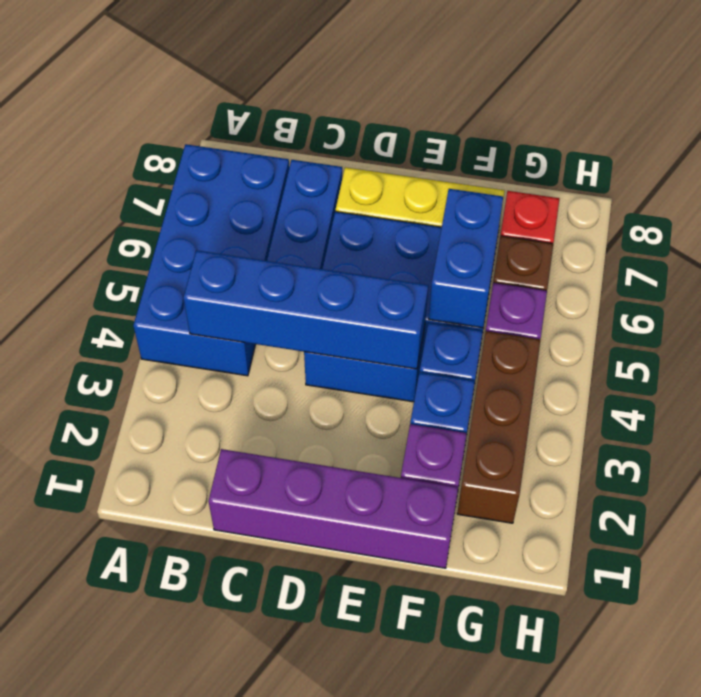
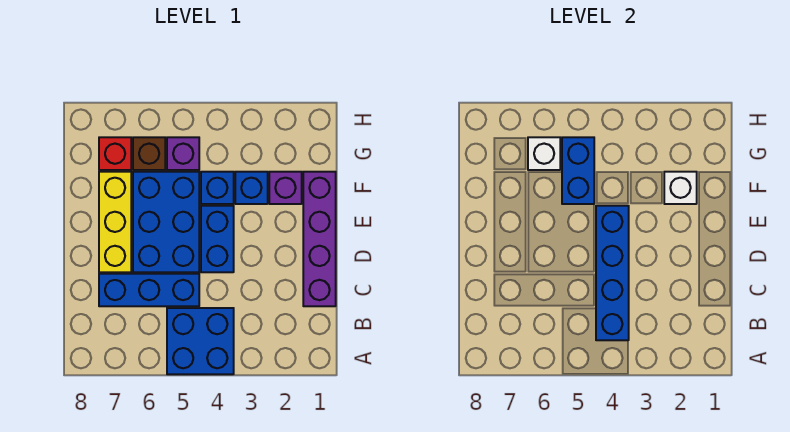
blue brick A4:B7 level 1 -> blue brick A4:B5 level 1
none -> white brick F2 level 2
blue brick F5:F6 level 2 -> blue brick F5:G5 level 2
brown brick G2:G4 level 1 -> none
none -> white brick G6 level 2

